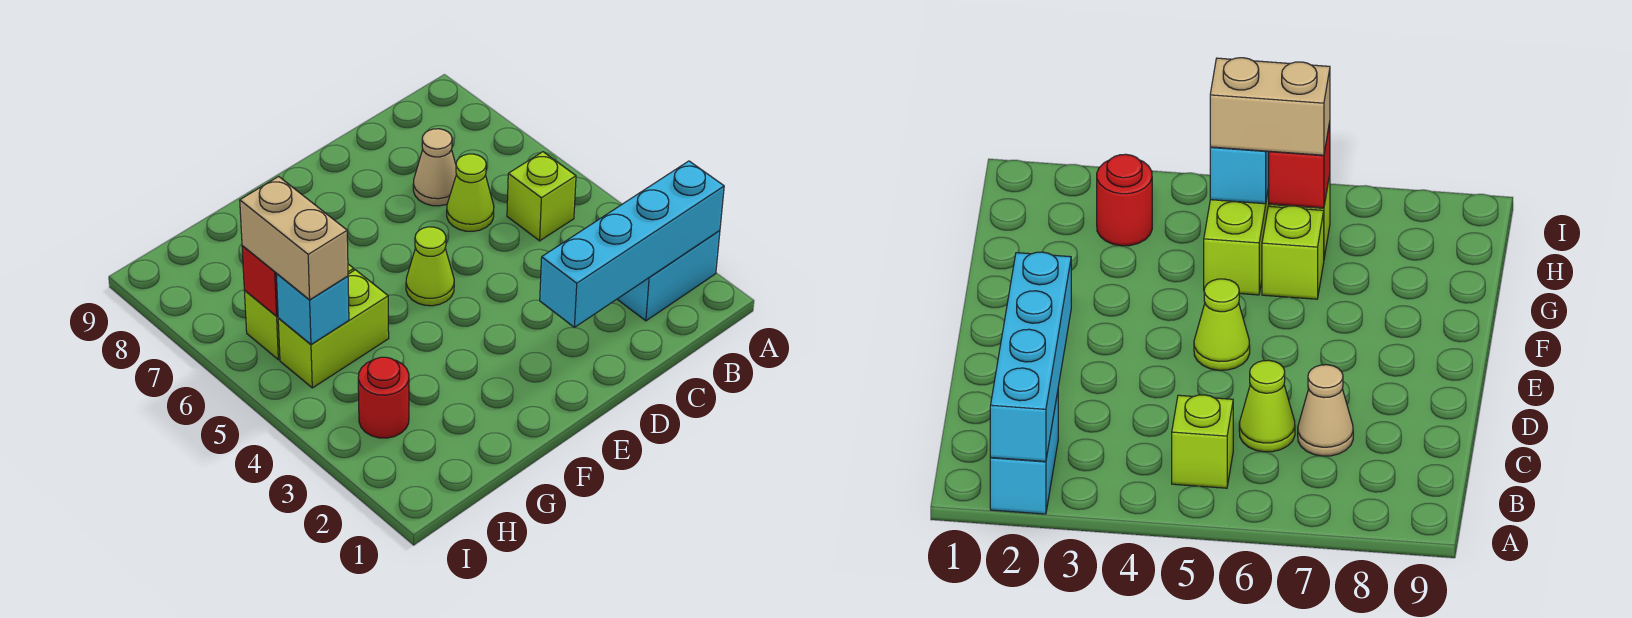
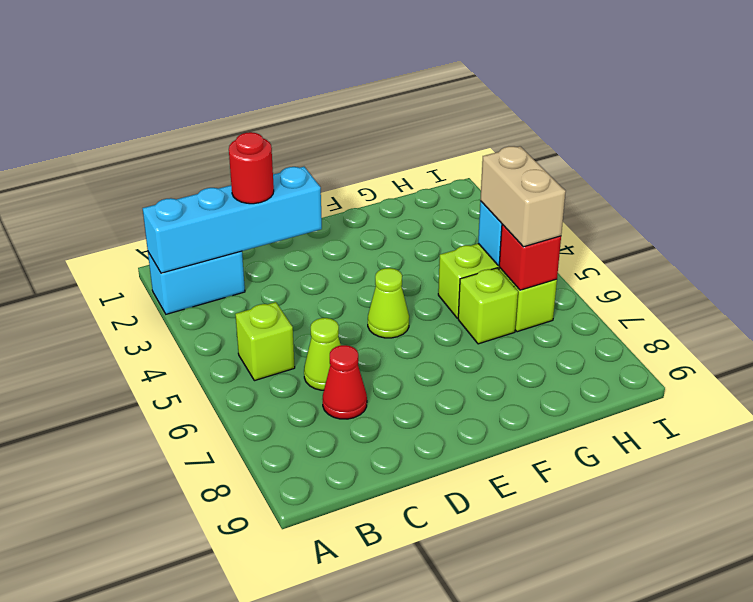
tan cone C7 level 1 -> red cone C7 level 1
red round brick H3 level 1 -> red round brick C2 level 3

